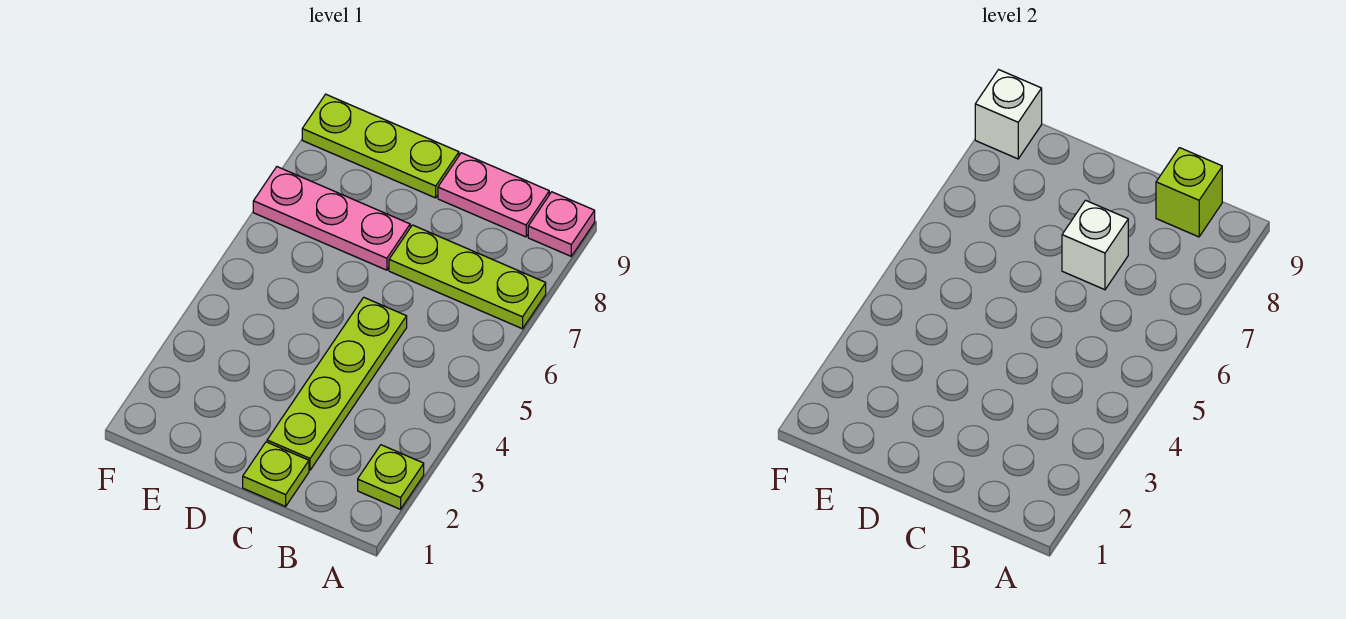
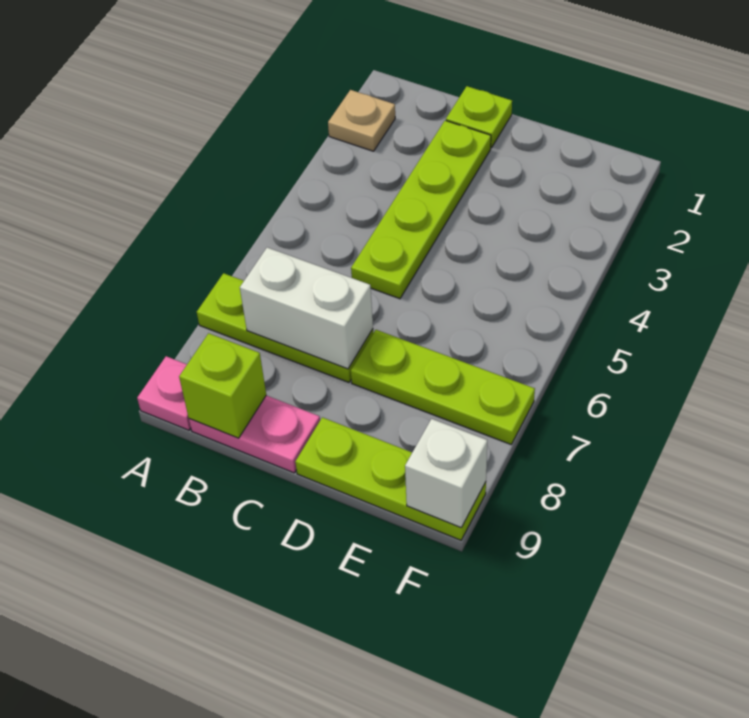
lime plate A2 level 1 -> tan plate A2 level 1
white brick C7 level 2 -> white brick B7:C7 level 2
pink plate D7:F7 level 1 -> lime plate D7:F7 level 1

